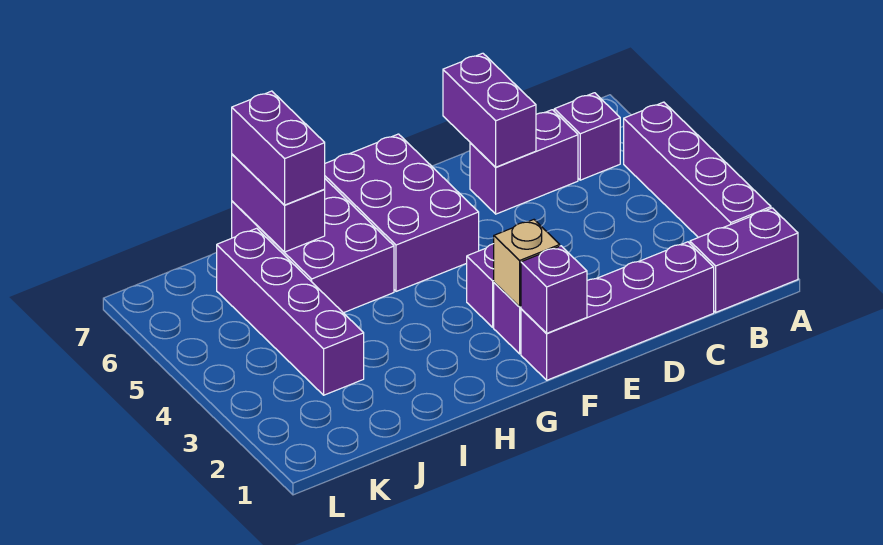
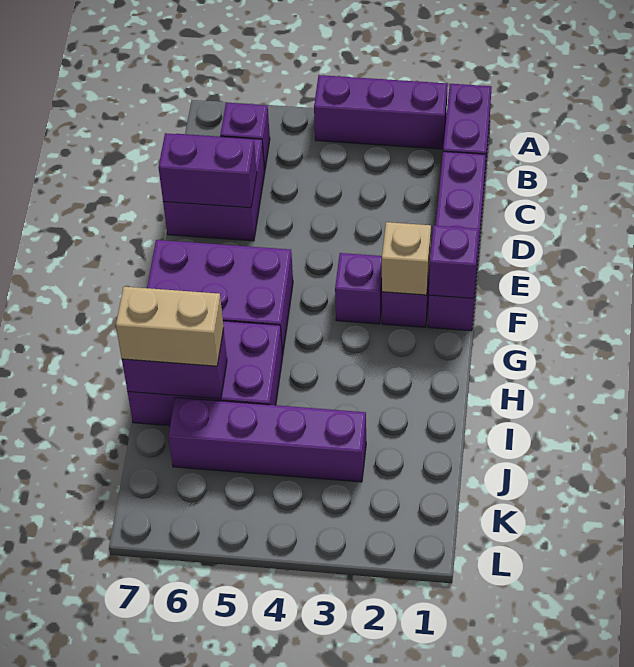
purple brick A2:A5 level 1 -> purple brick A2:A4 level 1
purple brick C6:D6 level 1 -> purple brick C6:D7 level 1
purple brick I6:I7 level 3 -> tan brick I6:I7 level 3

